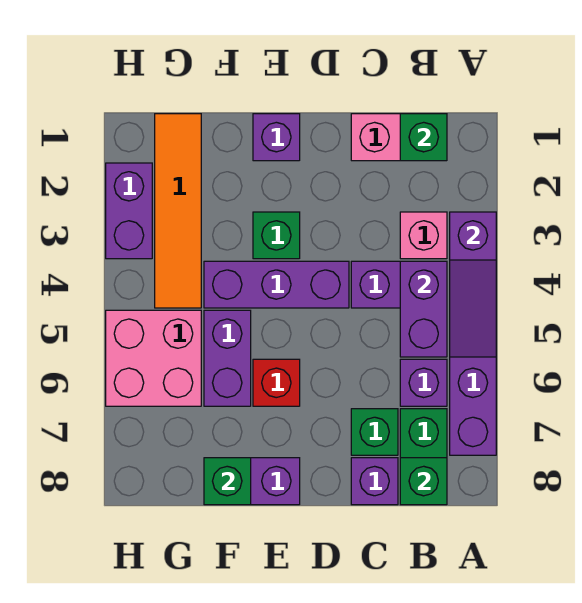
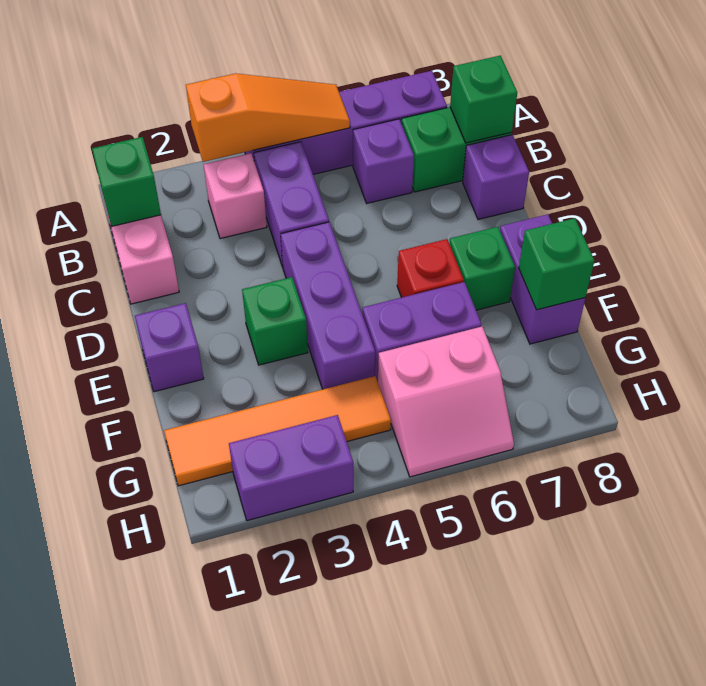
purple slope A3:A5 level 2 top 3 -> orange slope A3:A5 level 2 top 3
purple brick B4:B5 level 2 -> none
green brick C7 level 1 -> green brick E7 level 1
pink brick G5:H6 level 1 -> pink slope G5:H6 level 1 top G

